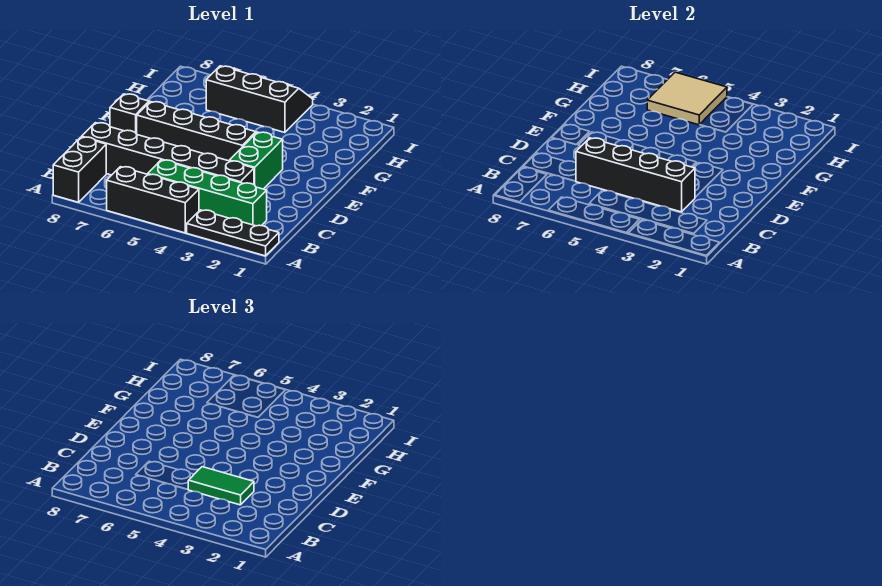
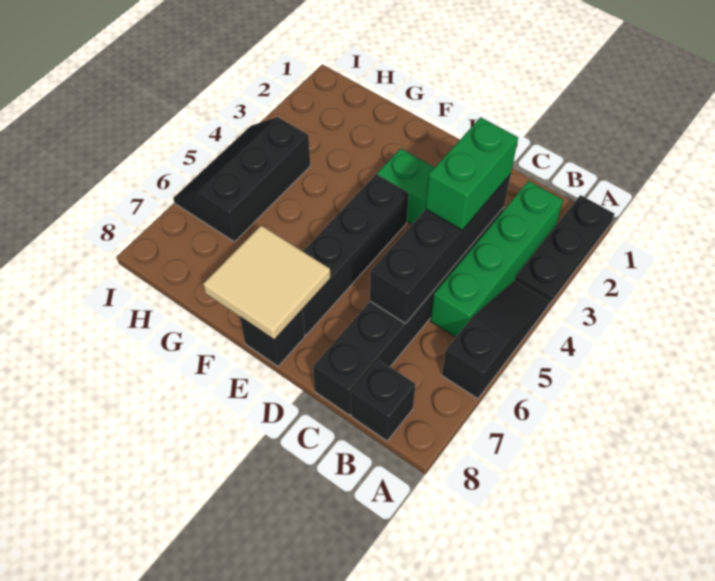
black brick A4:A6 level 1 -> black slope A4:A6 level 1 top 6
black brick A8:B8 level 1 -> black brick B8 level 1
green tile C3:C4 level 3 -> green brick C3:C4 level 3
tan tile H5:I6 level 2 -> tan tile E7:F8 level 2

